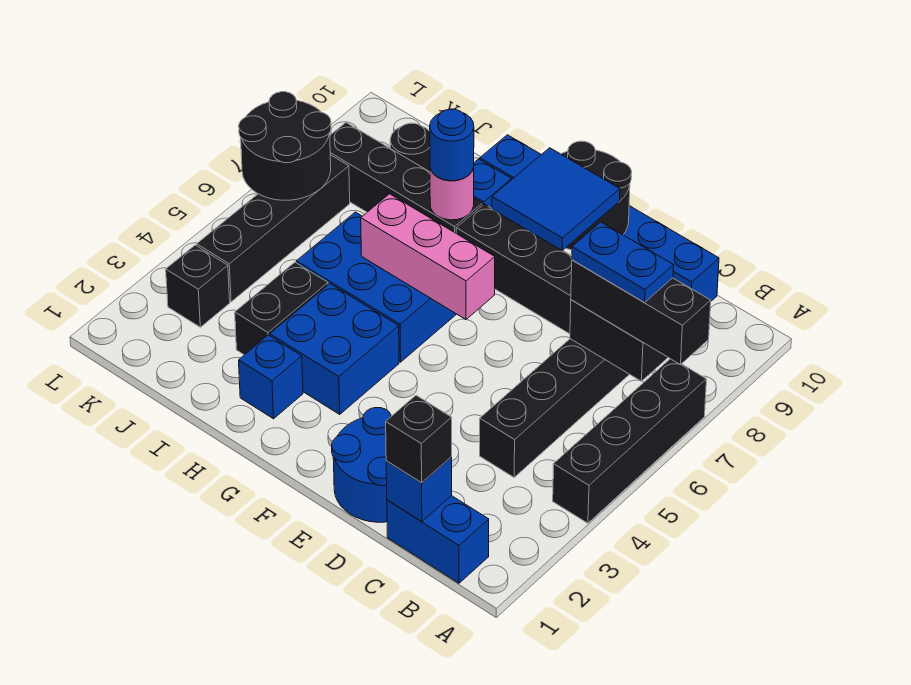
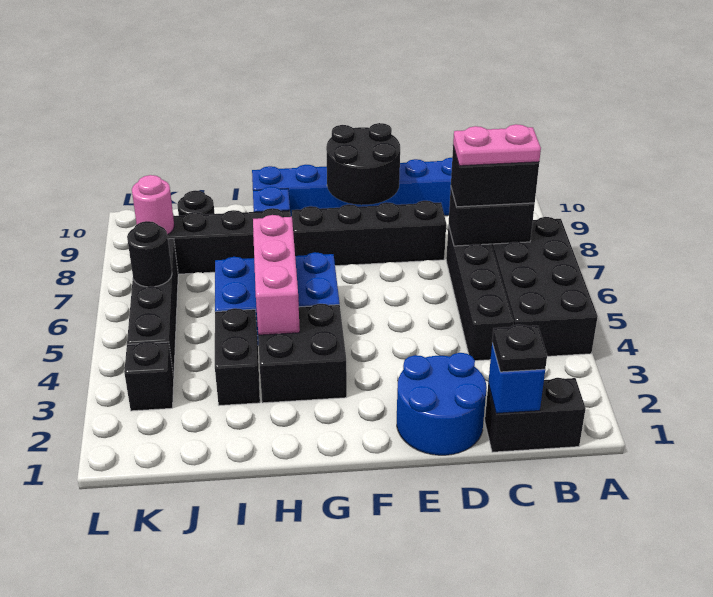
black brick A4:A7 level 1 -> black brick A4:B7 level 1
black brick A7:C7 level 3 -> black brick B7:C7 level 3
blue brick B1:C1 level 1 -> black brick B1:C1 level 1
blue plate B7:C7 level 4 -> pink plate B7:C7 level 4
black brick C1 level 3 -> black plate C1 level 3
blue tile E8:F9 level 3 -> none
pink brick F6:H6 level 2 -> pink brick H4:H6 level 2
blue brick G3:H4 level 1 -> black brick G3:H4 level 1
blue brick H2 level 1 -> none
pink round brick H8 level 2 -> pink round brick K8 level 2
blue round brick H8 level 3 -> none
black round brick K6:L7 level 2 -> black round brick K6 level 2

